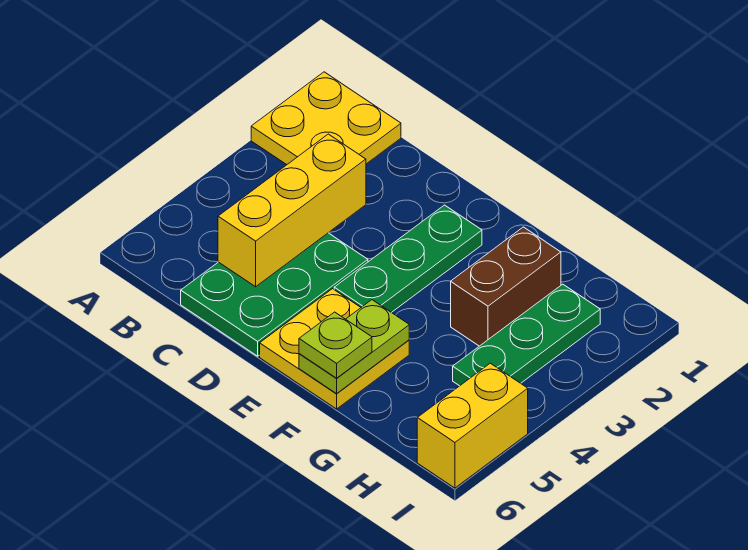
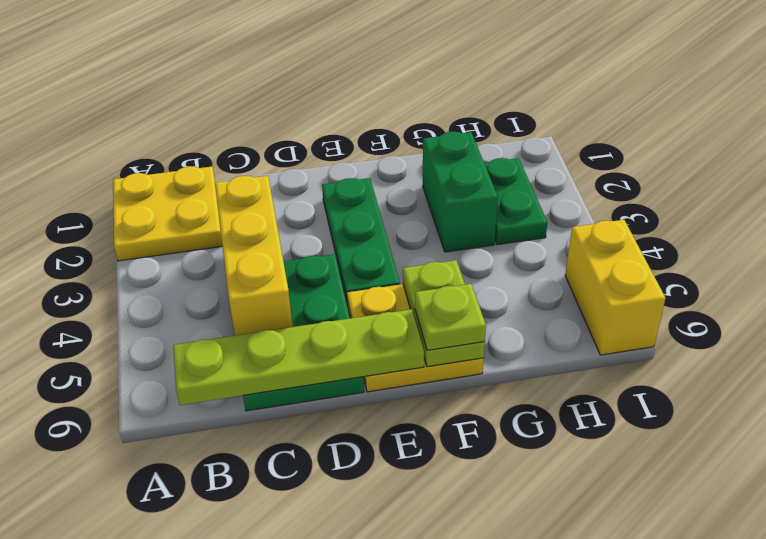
none -> lime plate B6:E6 level 2
brown brick G2:G3 level 1 -> green brick G2:G3 level 1
green plate H2:H4 level 1 -> green plate H2:H3 level 1

